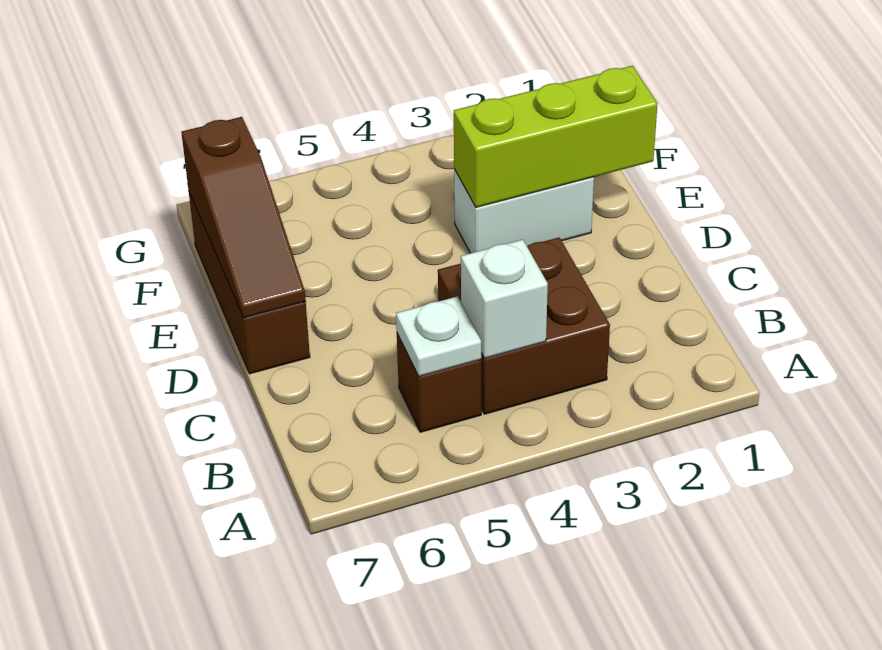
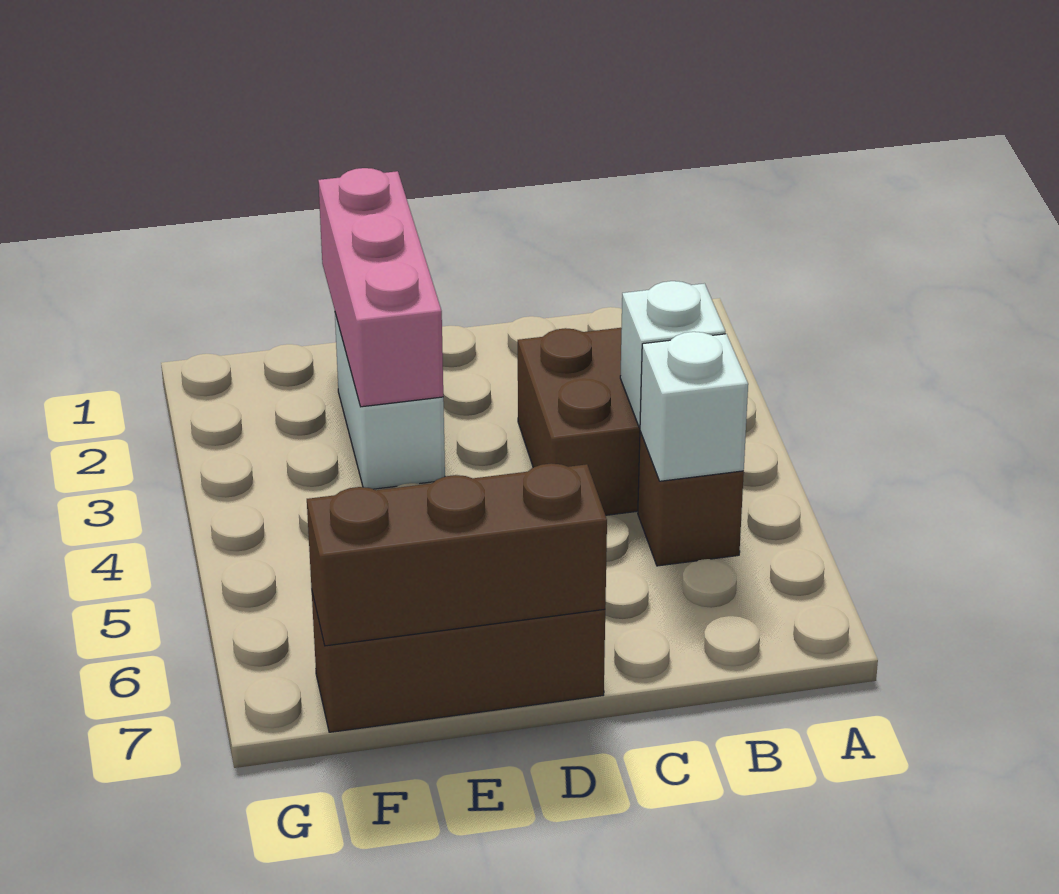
white plate B5 level 2 -> white brick B5 level 2
brown slope D7:F7 level 2 top F -> brown brick D7:F7 level 2
lime brick E1:E3 level 2 -> pink brick E1:E3 level 2

